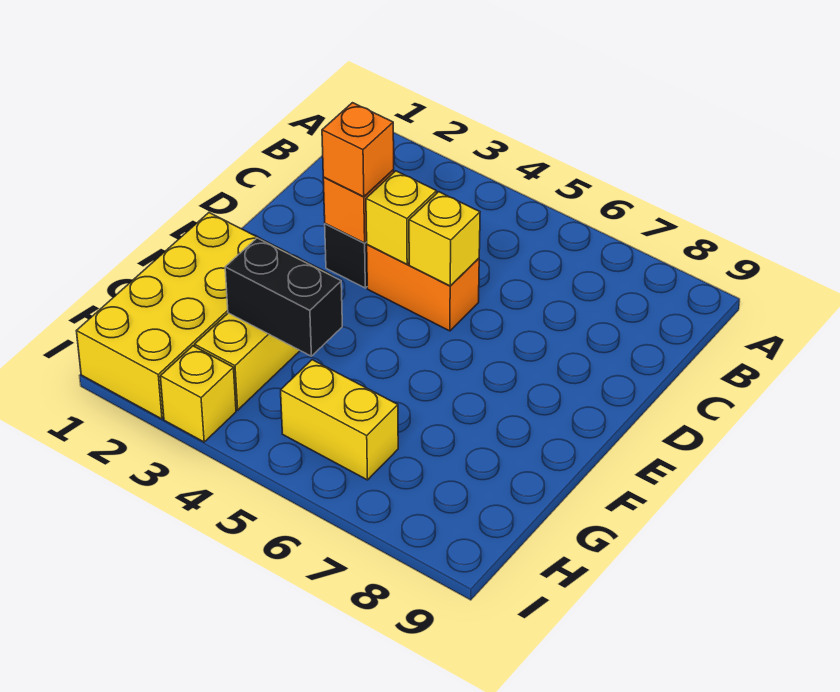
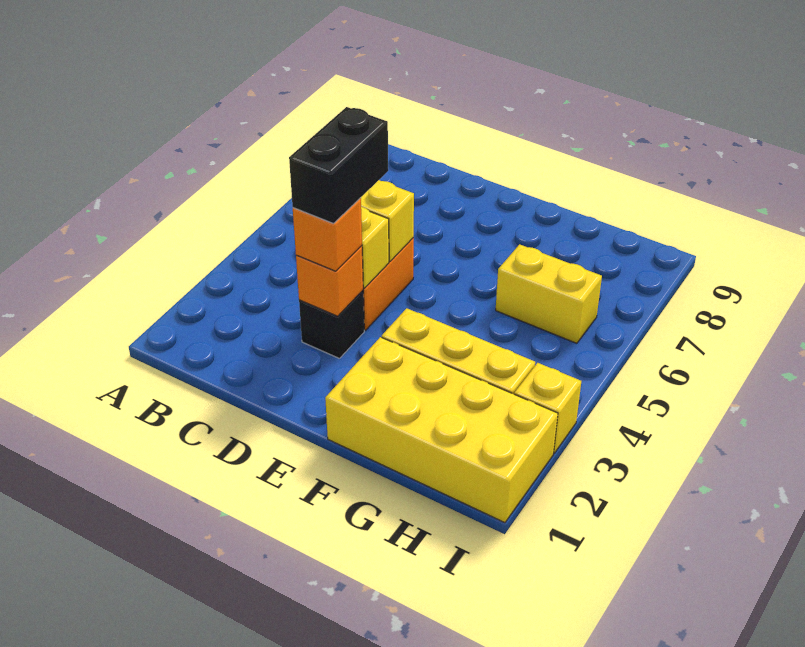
black brick G3:G4 level 2 -> black brick D3:D4 level 4
yellow brick H5:H6 level 1 -> yellow brick G6:H6 level 1

